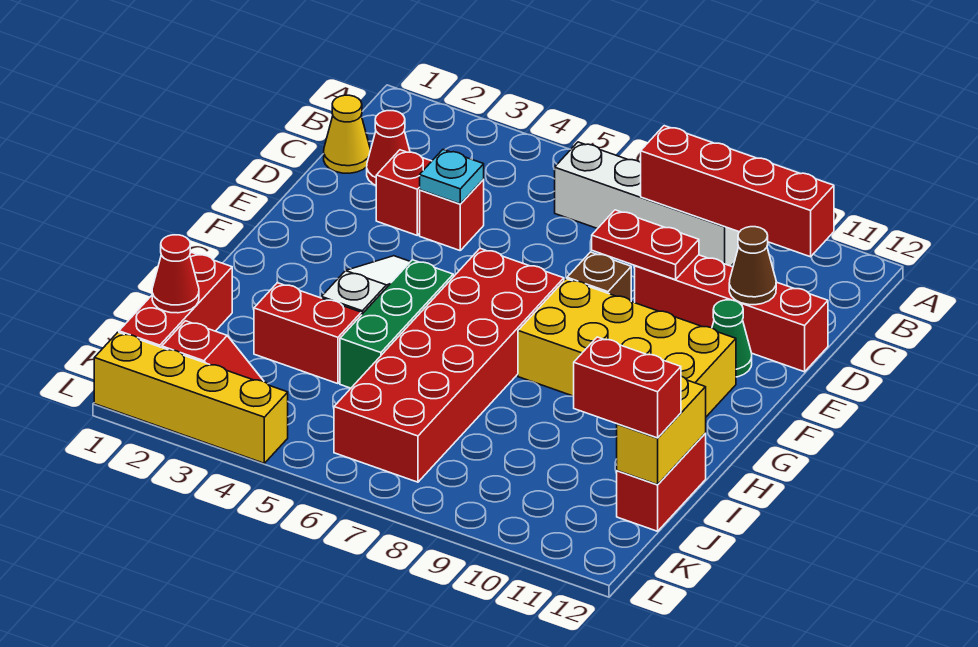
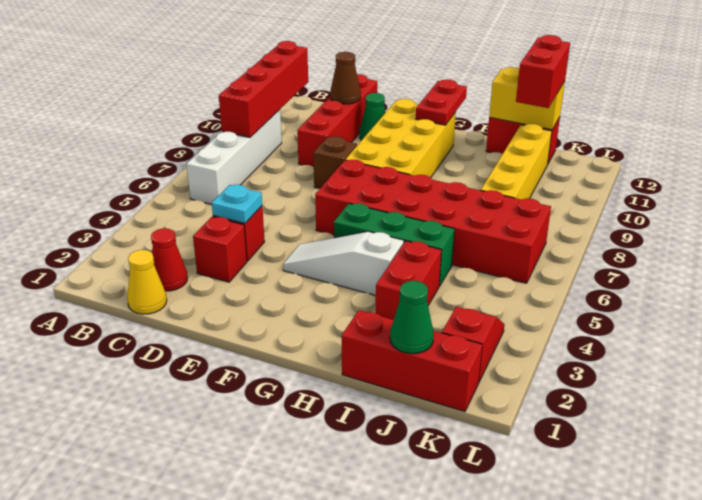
red plate D8:D9 level 2 -> red plate G11:G12 level 2
red cone J1 level 2 -> green cone J1 level 2
yellow brick L1:L4 level 1 -> yellow brick J8:J11 level 1

